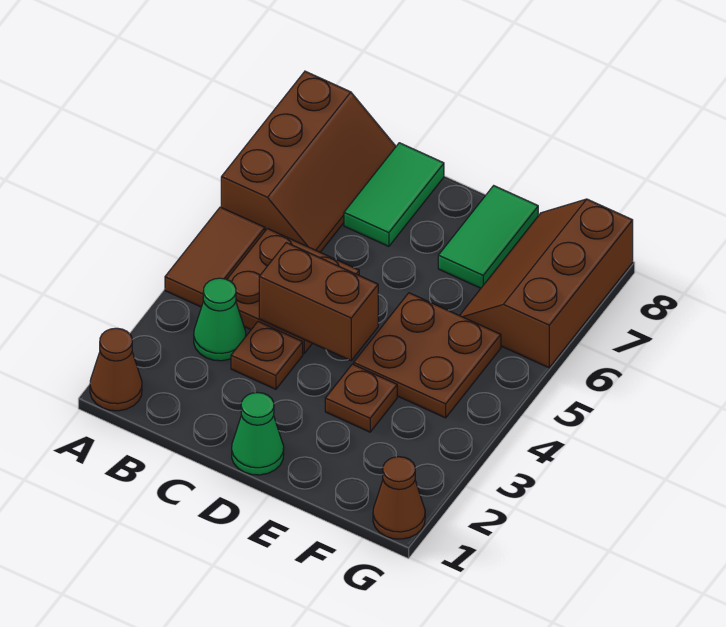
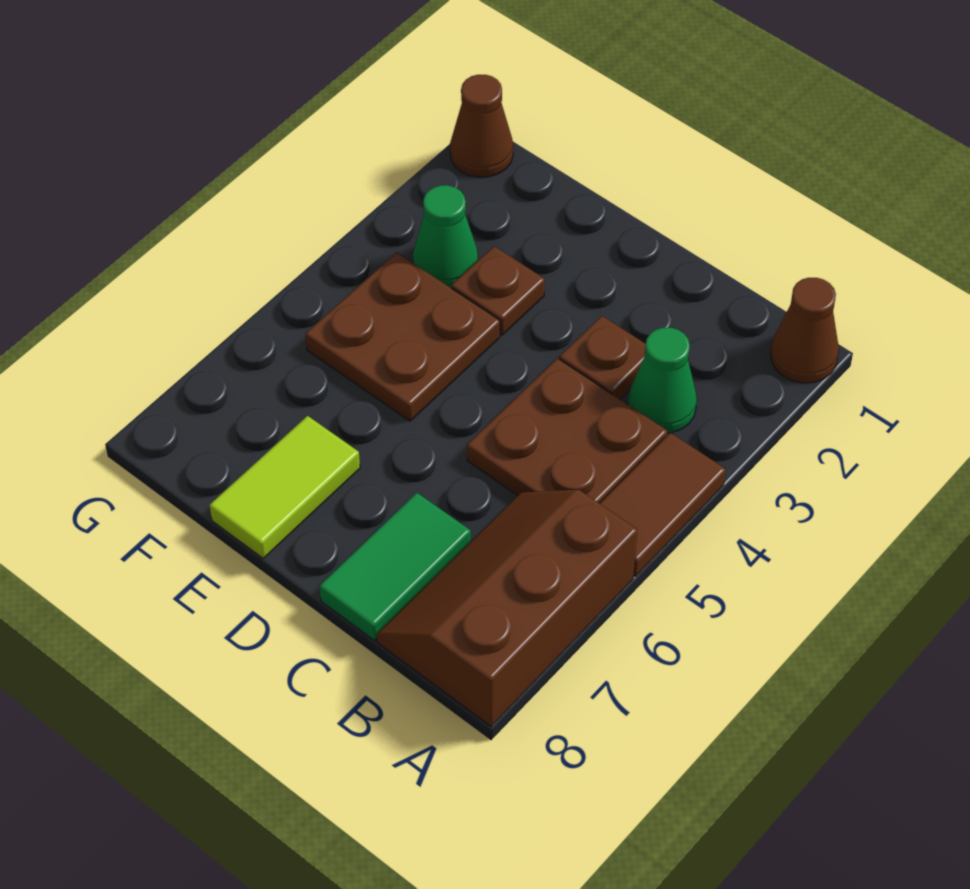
brown brick C4:D4 level 2 -> none
green cone D1 level 1 -> green cone F3 level 1
green tile E7:E8 level 1 -> lime tile E7:E8 level 1
brown slope F6:G8 level 1 top G -> none

